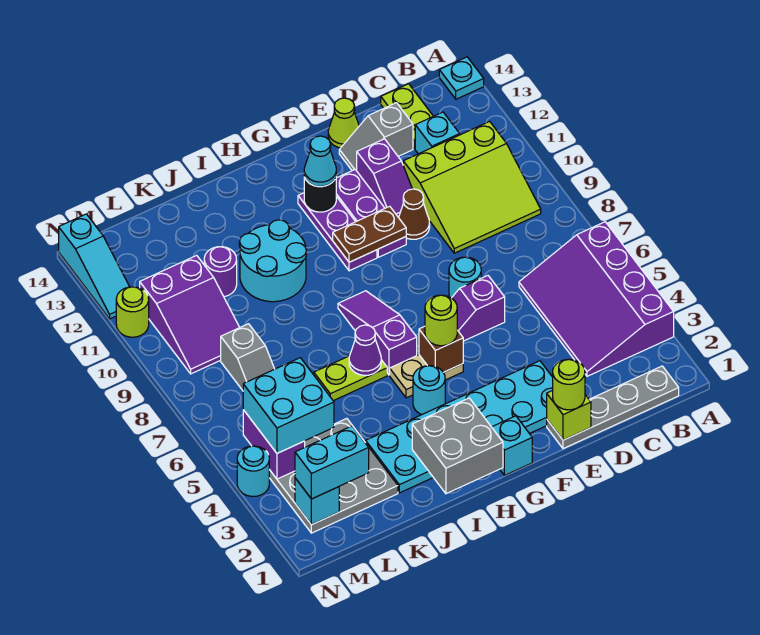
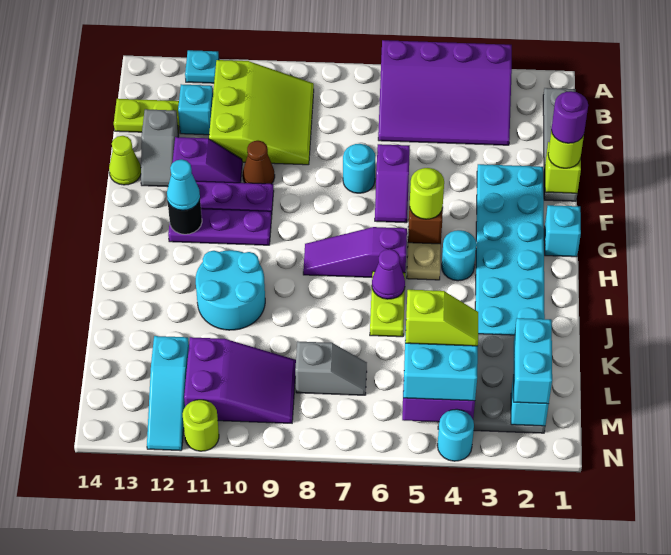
cyan plate A14 level 1 -> cyan plate A12 level 1
brown plate F10:G10 level 2 -> none
grey brick H1:I2 level 2 -> none
purple round brick K11 level 1 -> purple round brick E1 level 4
none -> lime slope L4:L5 level 4 top 5
cyan slope N12:N14 level 1 top 14 -> cyan slope L12:N12 level 1 top L

